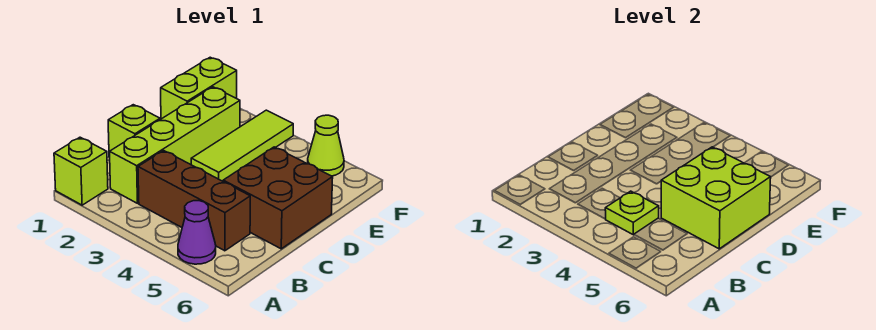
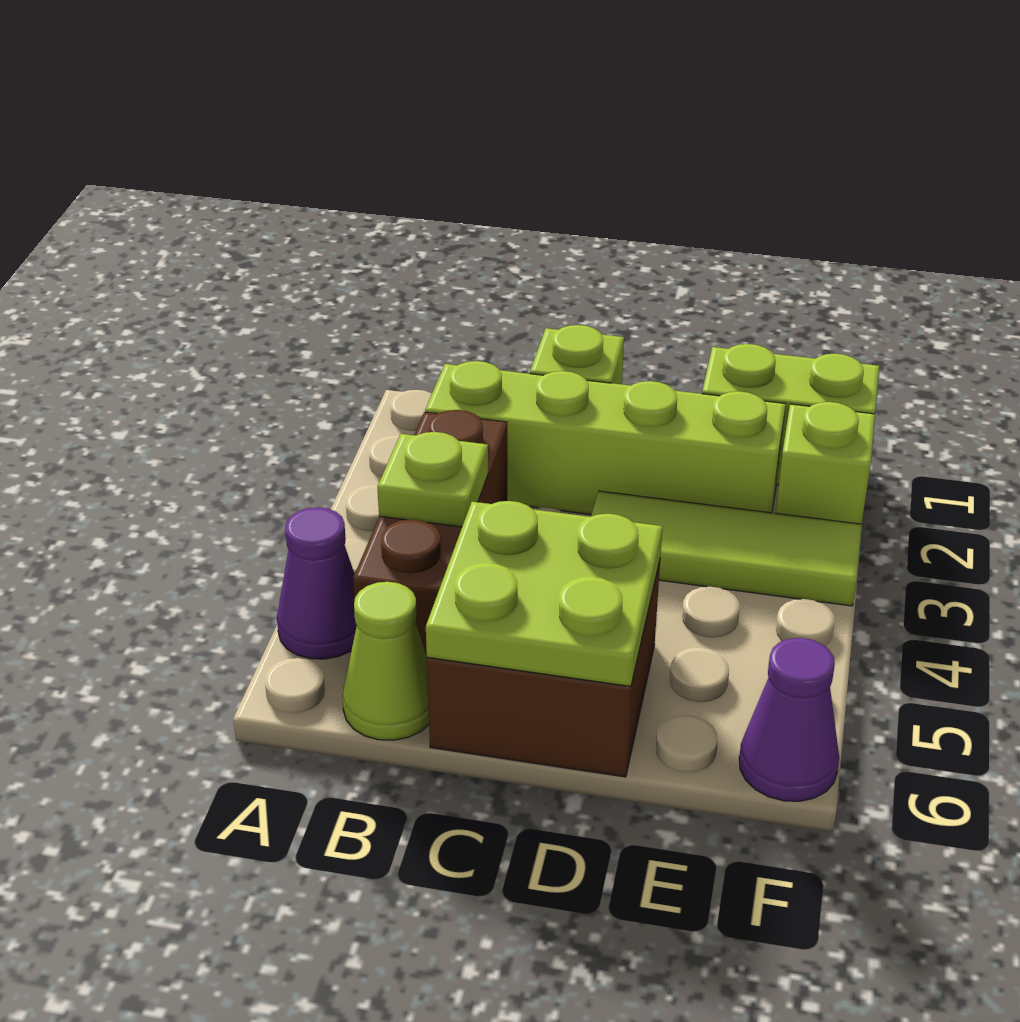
lime brick A1 level 1 -> lime brick F2 level 1
lime brick C5:D6 level 2 -> lime plate C5:D6 level 2
lime cone F5 level 1 -> lime cone B6 level 1
none -> purple cone F6 level 1

